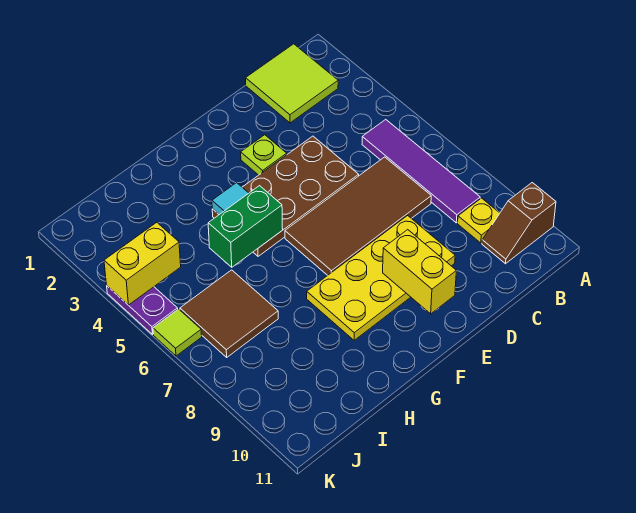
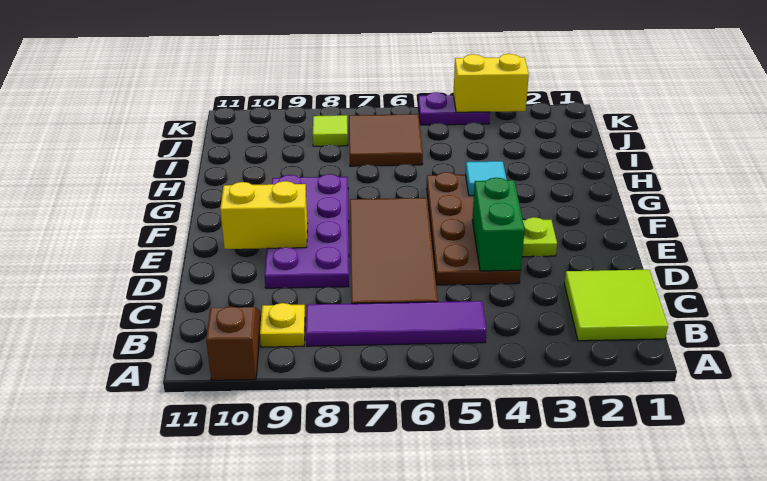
yellow plate D8:G9 level 1 -> purple plate D8:G9 level 1
green brick G5:H5 level 2 -> green brick D4:E4 level 2
yellow brick J4:K4 level 2 -> yellow brick K3:K4 level 2
lime tile K6 level 1 -> lime tile J8 level 1

